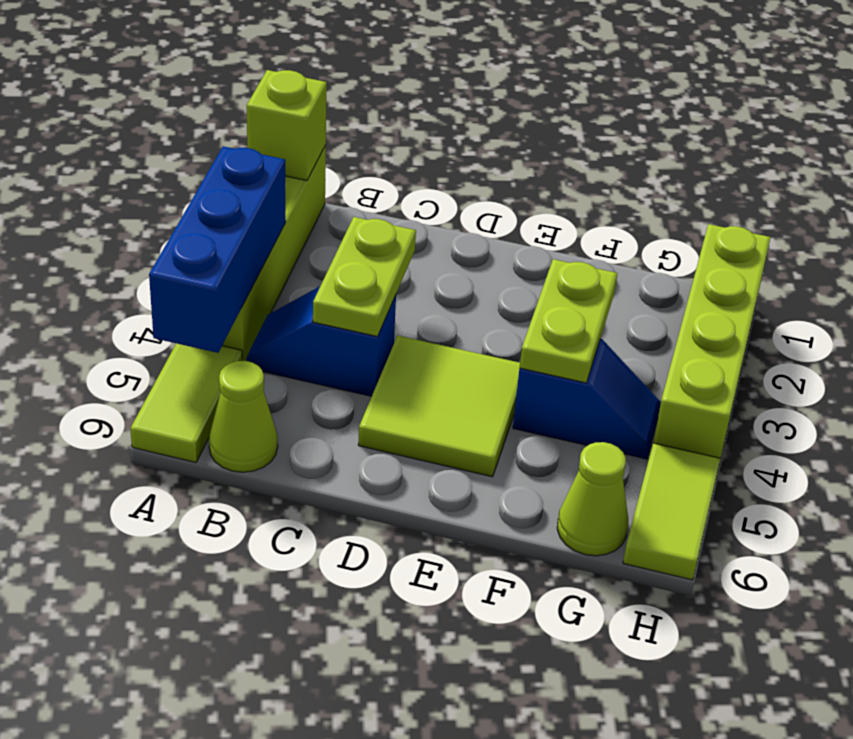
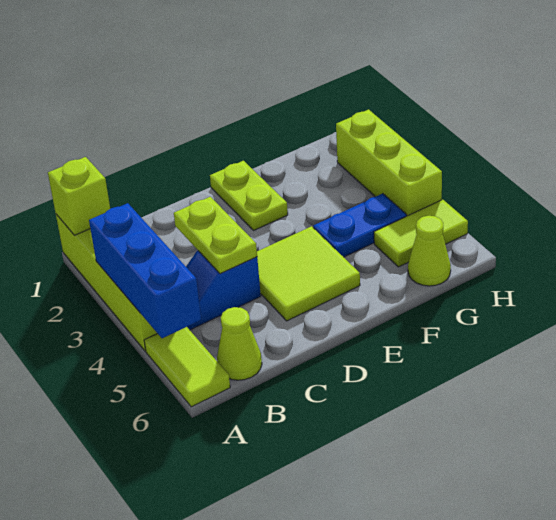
lime plate F3:F4 level 2 -> lime plate E1:E2 level 1
blue slope F4:G4 level 1 top F -> blue plate F4:G4 level 1
lime brick H1:H4 level 1 -> lime brick H2:H4 level 1
lime tile H5:H6 level 1 -> lime tile G5:H5 level 1

